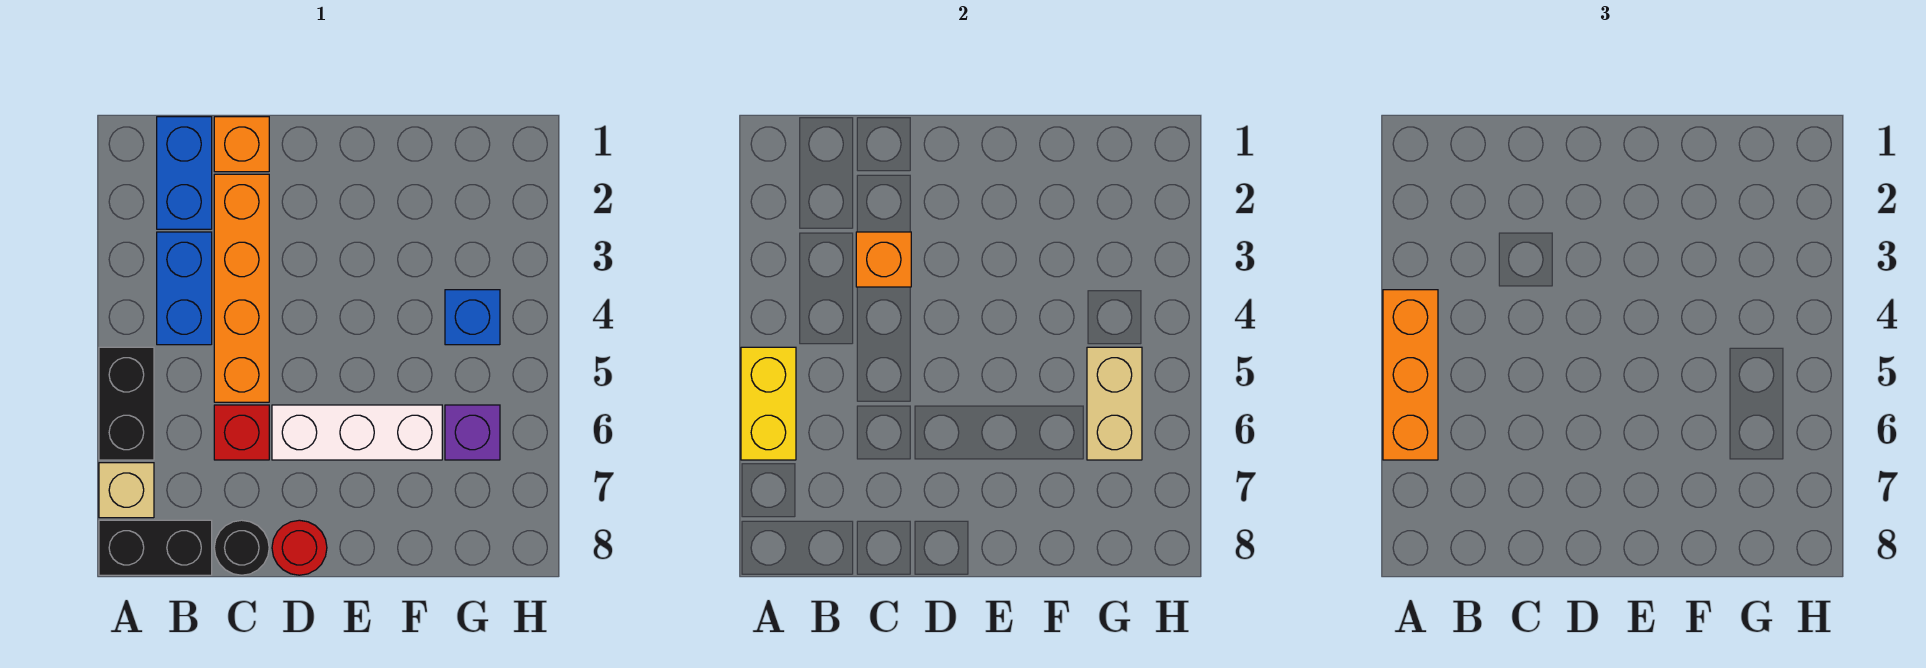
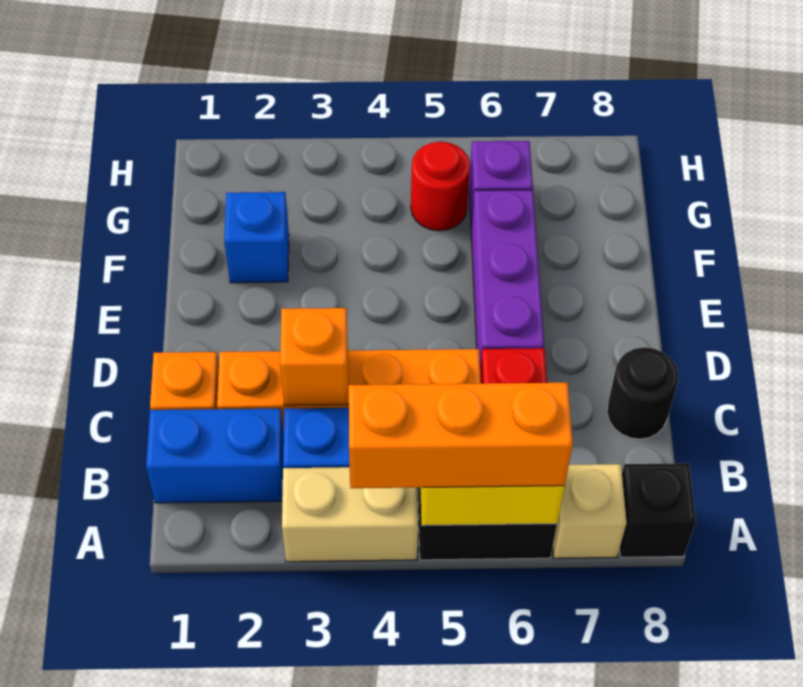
black brick A8:B8 level 1 -> black brick A8 level 1
white brick D6:F6 level 1 -> purple brick D6:F6 level 1
red round brick D8 level 1 -> red round brick G5 level 1
blue brick G4 level 1 -> blue brick F2 level 1
tan brick G5:G6 level 2 -> tan brick A3:A4 level 1

